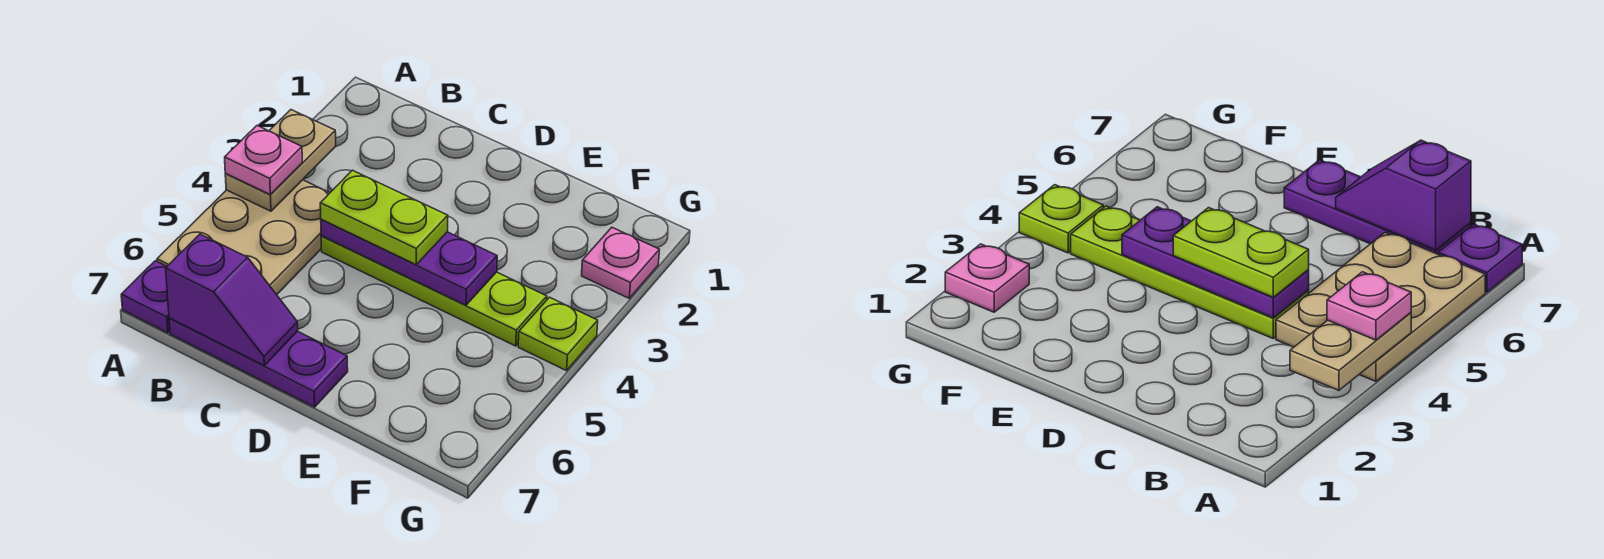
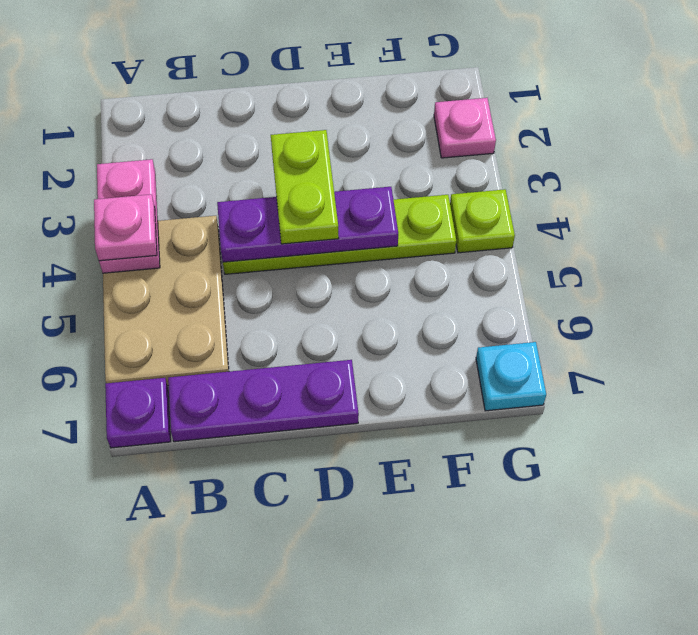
tan plate A3:A4 level 2 -> pink plate A3:A4 level 2
purple slope B7:C7 level 2 top B -> none
lime plate C4:D4 level 3 -> lime plate D3:D4 level 3
none -> cyan plate G7 level 1

